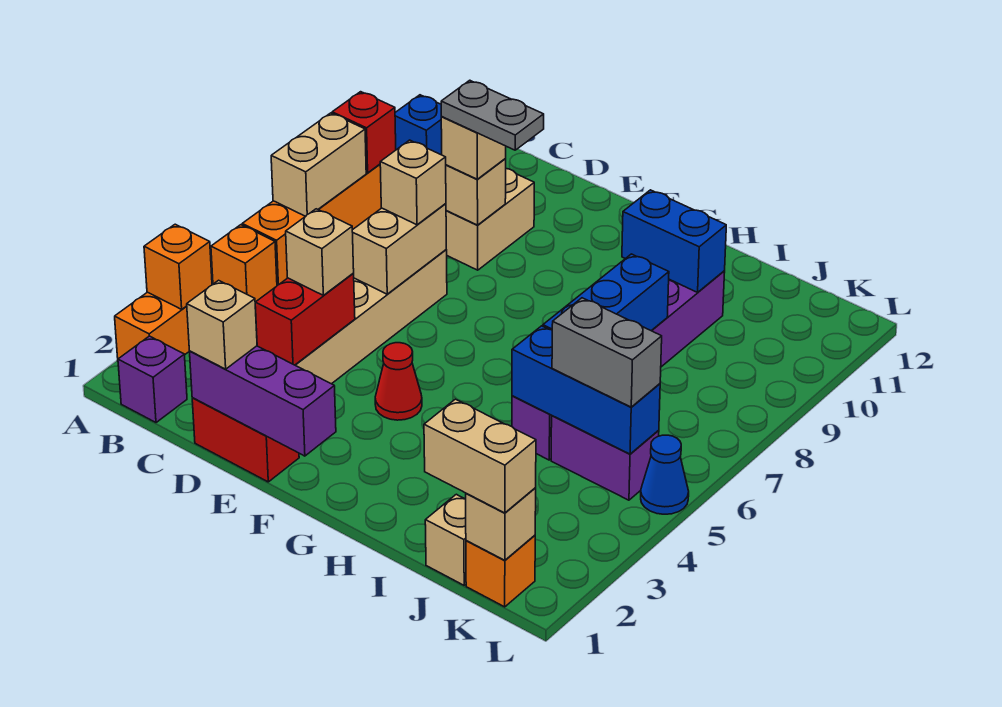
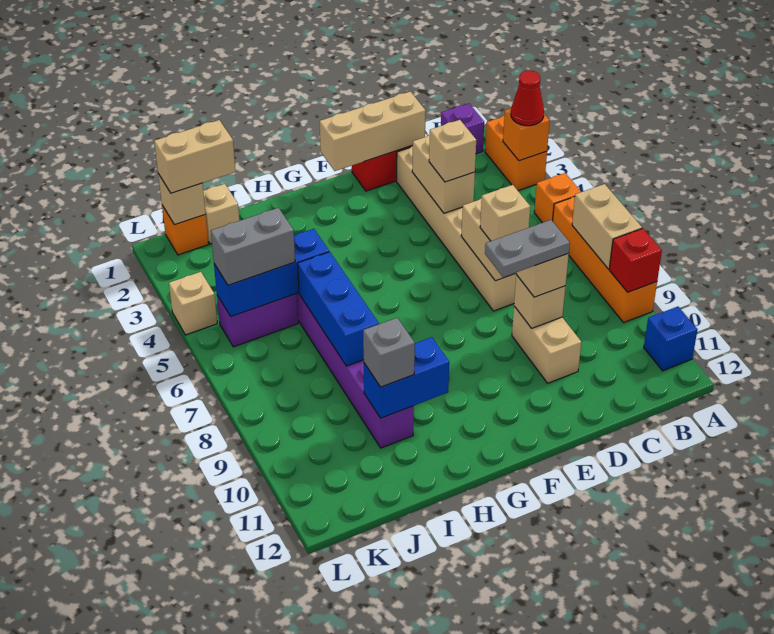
purple brick D1:F1 level 2 -> tan brick D1:F1 level 2
tan brick D1 level 3 -> tan brick L4 level 1
red brick D3:D4 level 2 -> tan brick D3:D4 level 2
red cone F4 level 1 -> red cone A3 level 3
none -> grey brick I10 level 3
blue cone L5 level 1 -> none

